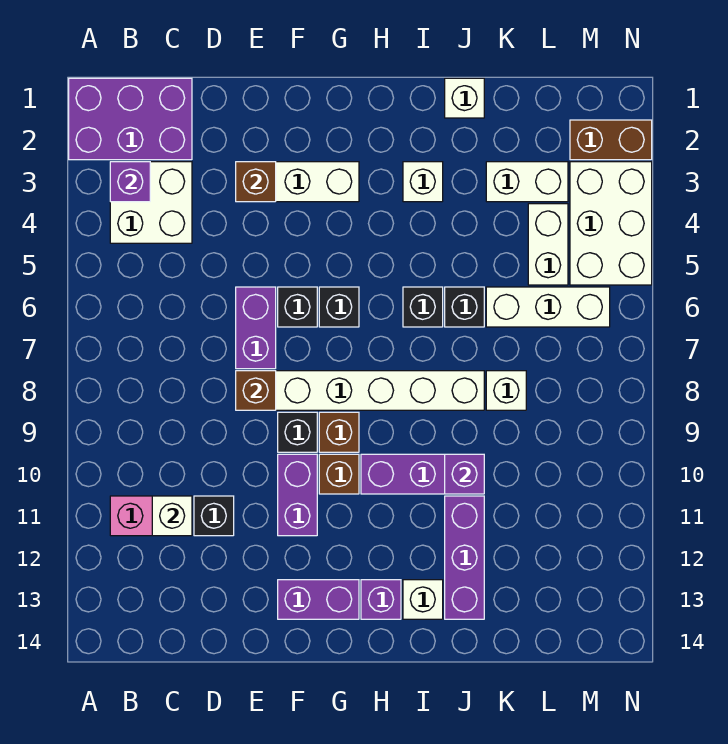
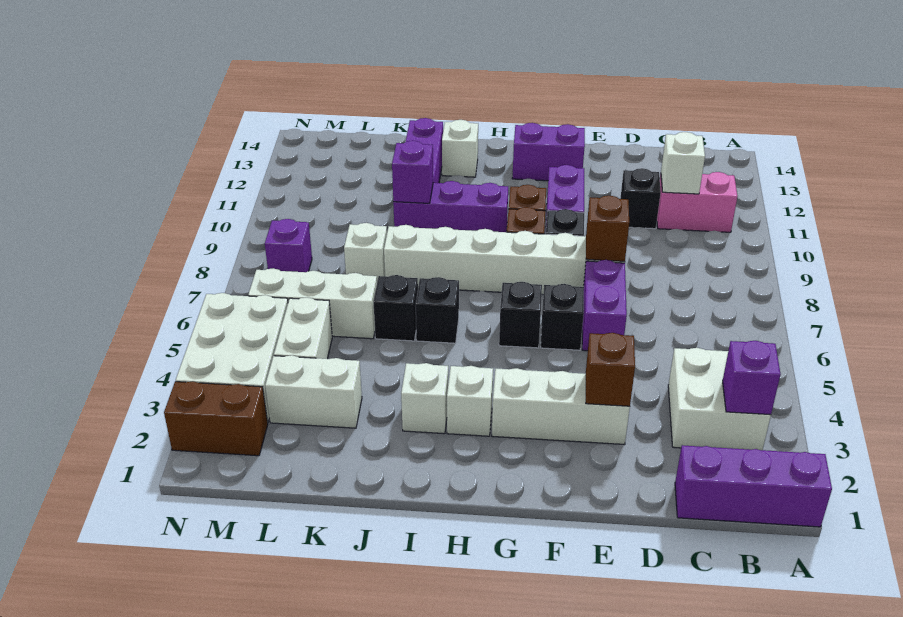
purple brick A1:C2 level 1 -> purple brick A1:C1 level 1
purple brick H13 level 1 -> purple brick M8 level 1
white brick J1 level 1 -> white brick H3 level 1

